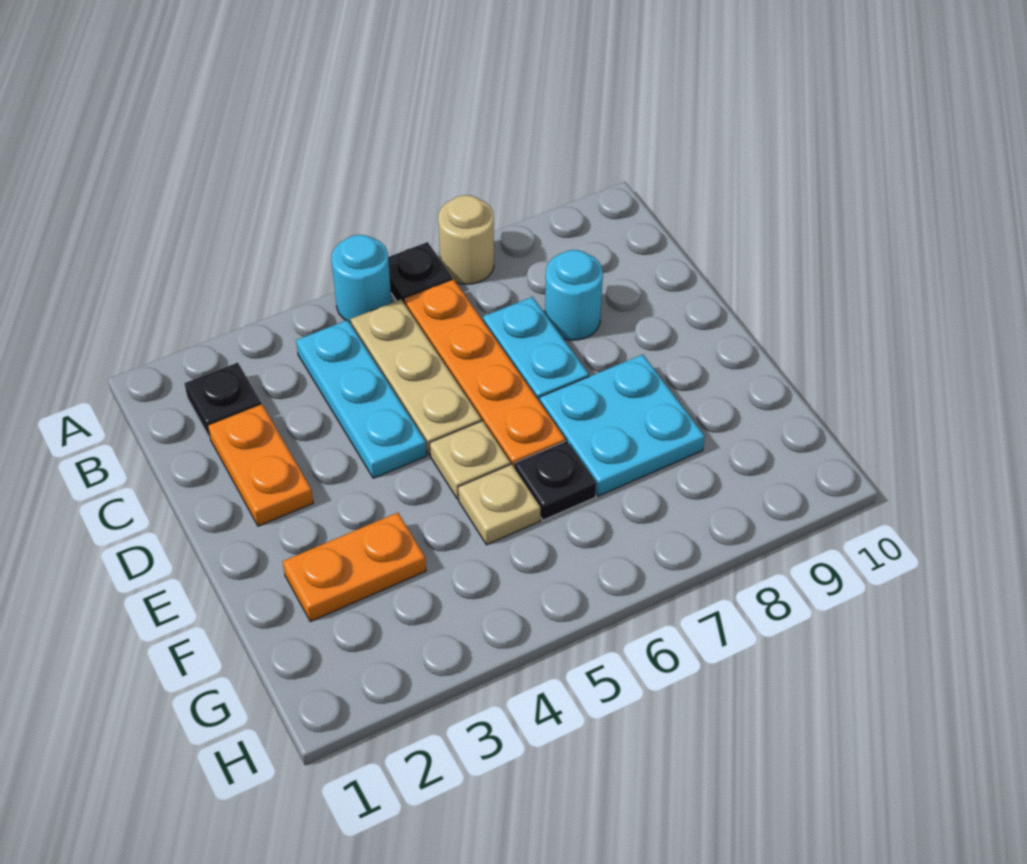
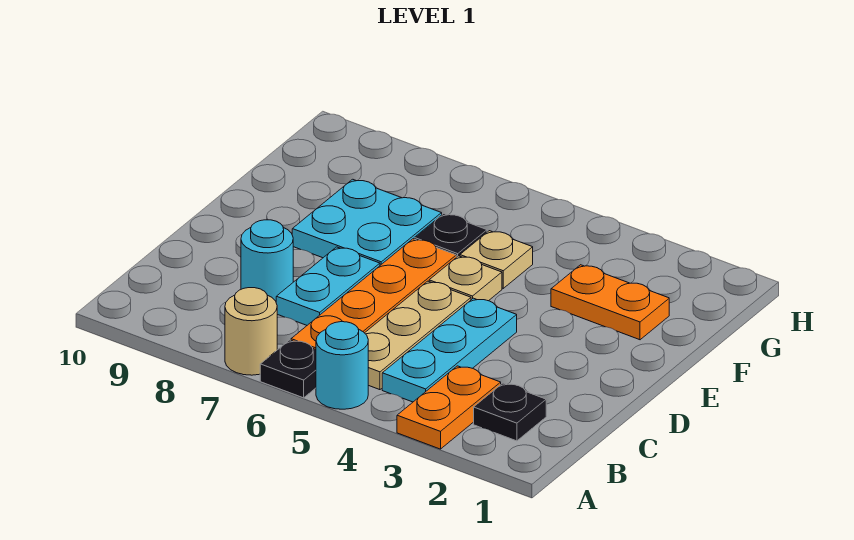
orange plate C2:D2 level 1 -> orange plate A3:B3 level 1

